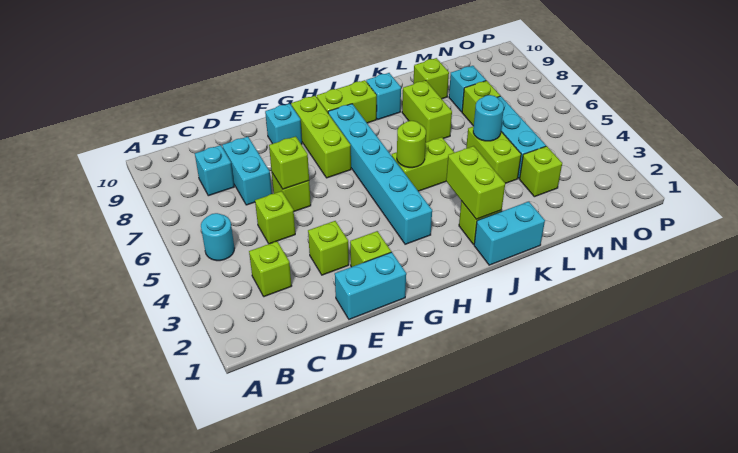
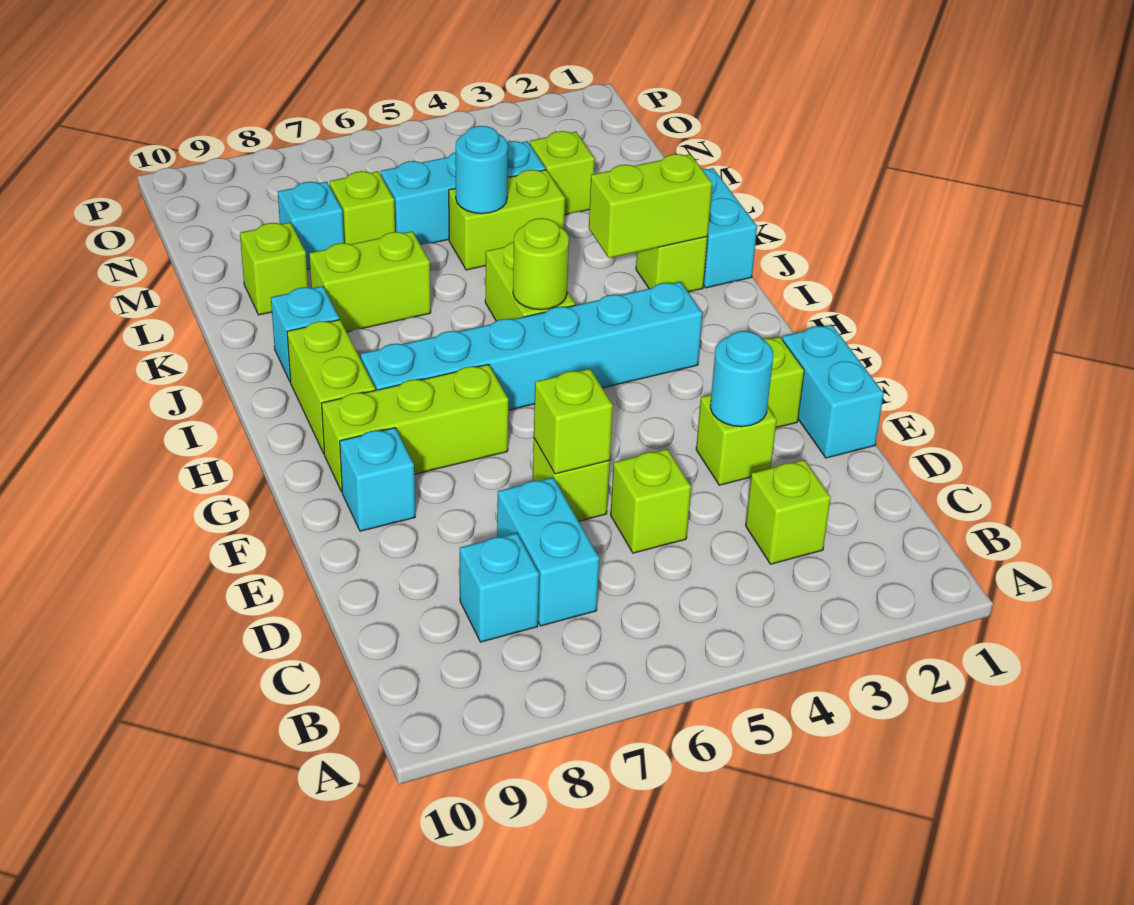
cyan round brick B5 level 1 -> cyan round brick E3 level 2
cyan brick D7:D8 level 1 -> cyan brick C7:D7 level 1

